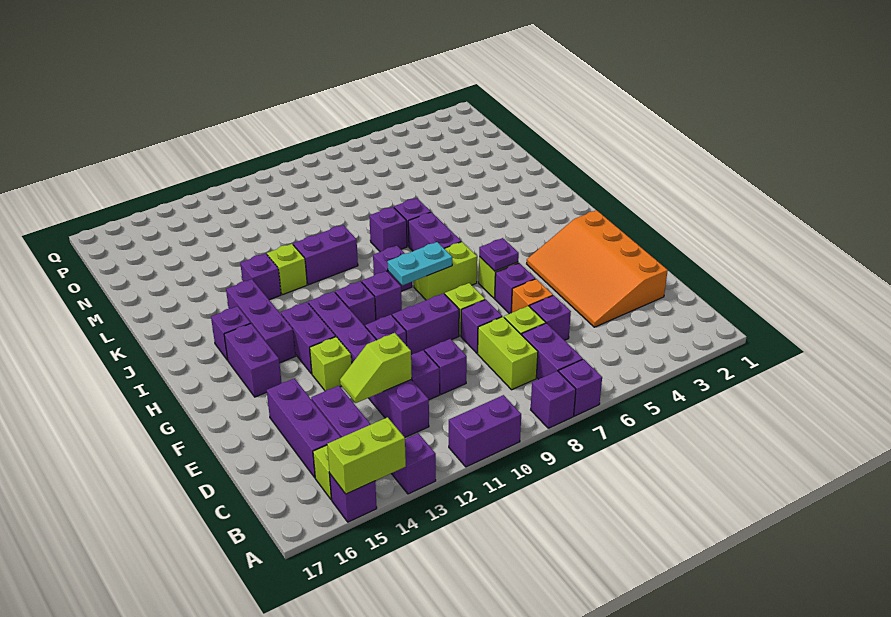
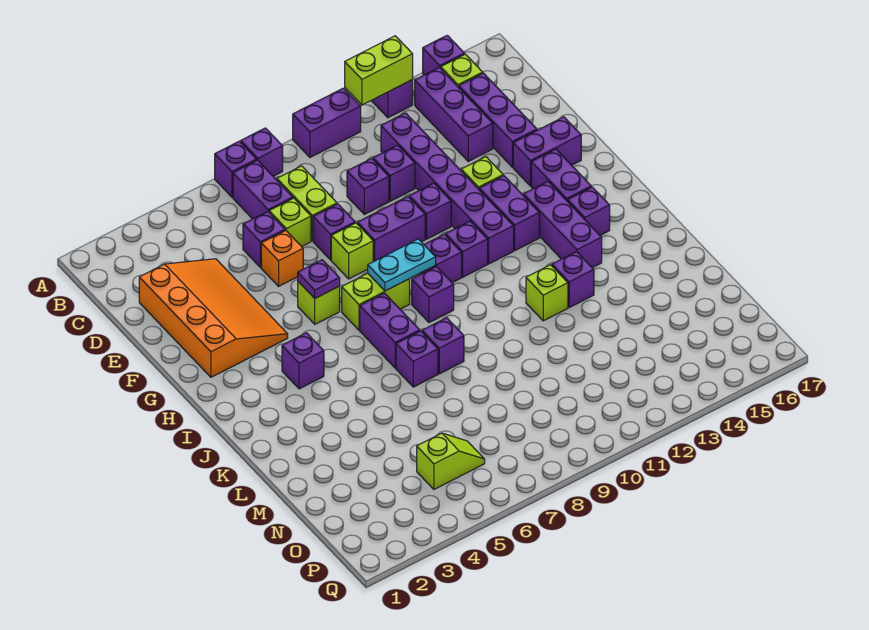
lime brick A14:A15 level 2 -> lime brick A12:A13 level 2
lime slope D12:D13 level 2 top 12 -> lime slope O5:O6 level 1 top 5
purple brick F6 level 1 -> purple brick I4 level 1
purple brick K10:K11 level 1 -> purple brick F15:F16 level 1

